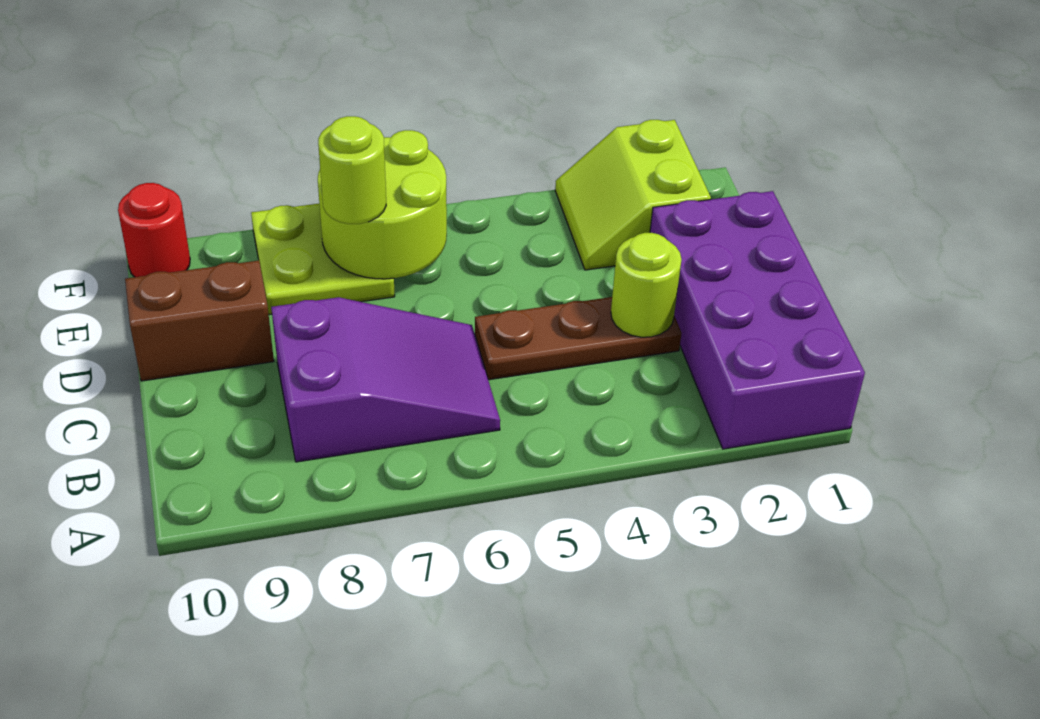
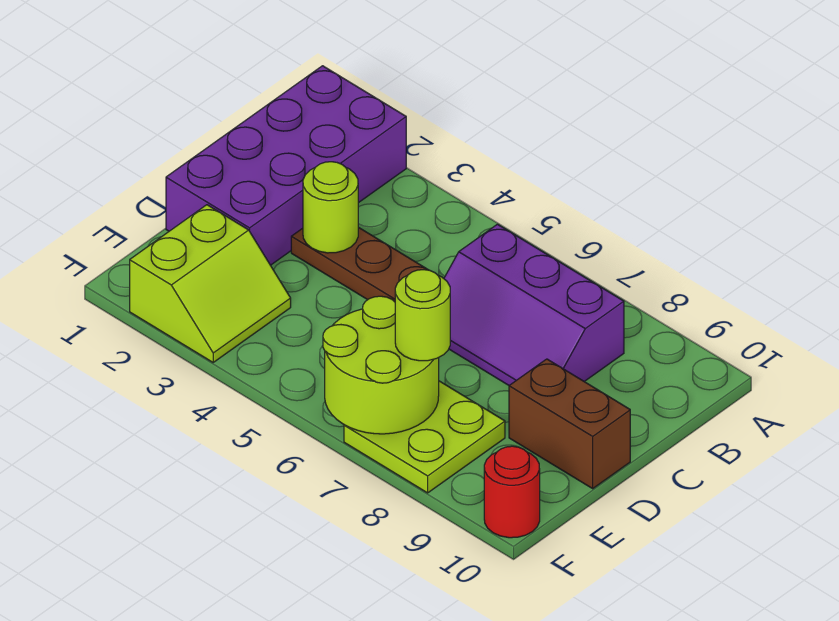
purple slope B6:C8 level 1 top 8 -> purple slope B6:C8 level 1 top B

